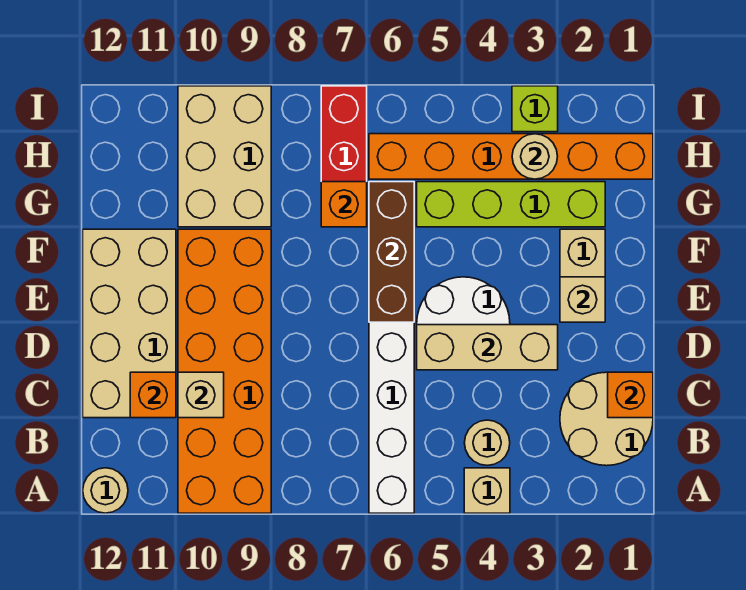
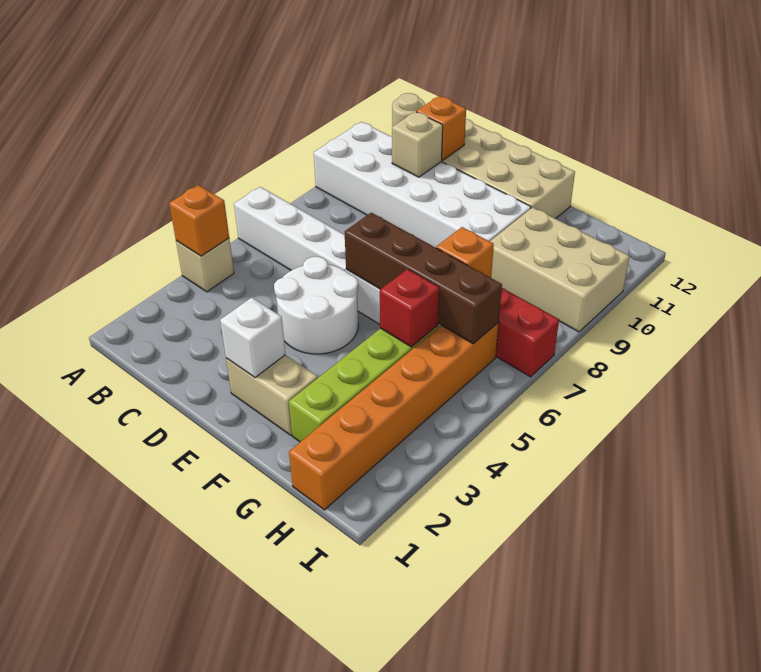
orange brick A9:F10 level 1 -> white brick A9:F10 level 1
tan round brick B1:C2 level 1 -> none
tan round brick B4 level 1 -> none
orange brick C1 level 2 -> orange brick A4 level 2
tan brick D3:D5 level 2 -> none
tan brick E2 level 2 -> white brick E2 level 2
brown brick E6:G6 level 2 -> brown brick E6:H6 level 2
none -> red brick G5 level 2
tan round brick H3 level 2 -> none
lime brick I3 level 1 -> none

